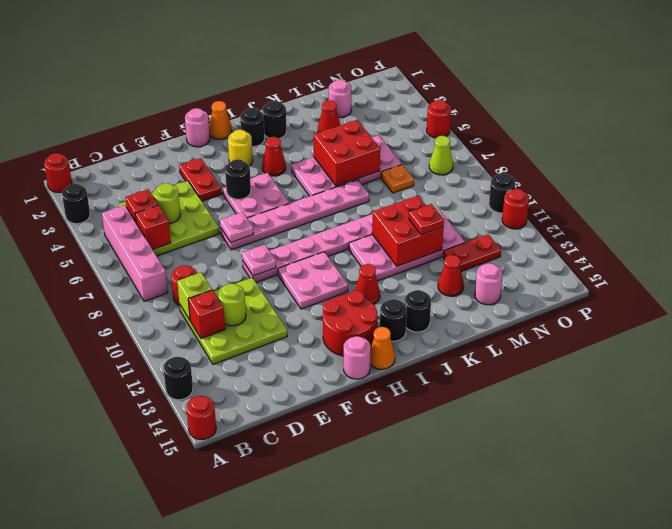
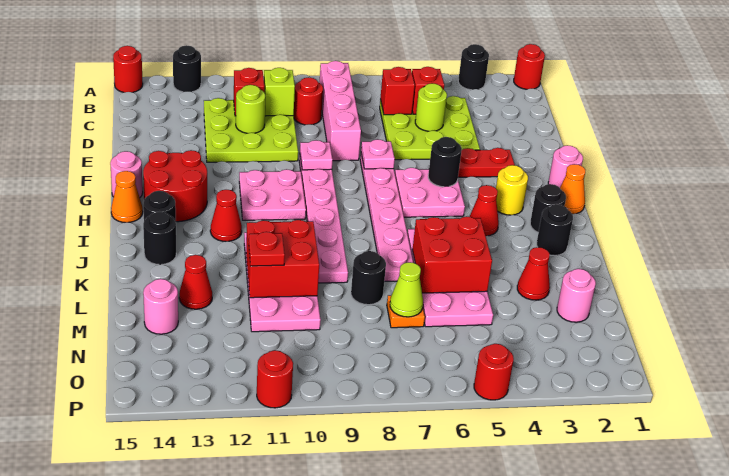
pink brick B5:B8 level 1 -> pink brick B8:E8 level 1
red plate M12:N12 level 1 -> none
lime cone O7 level 1 -> lime cone M7 level 2
black round brick P10 level 1 -> black round brick L8 level 1

